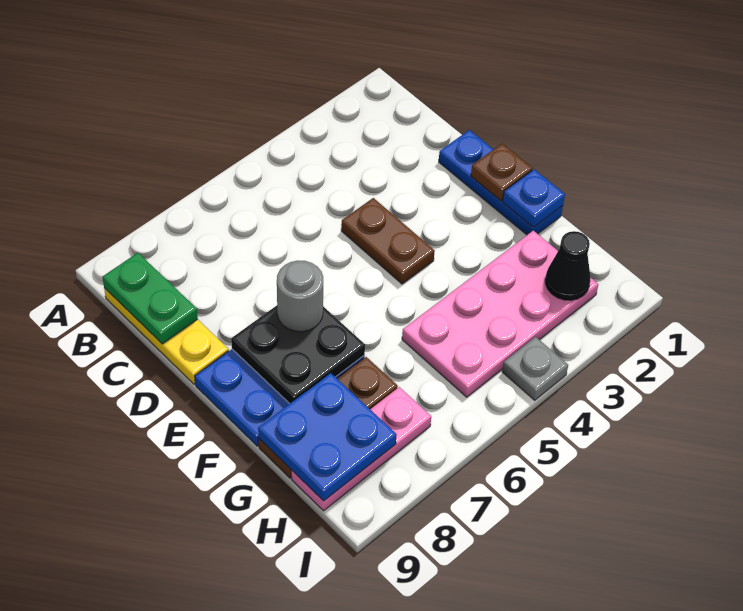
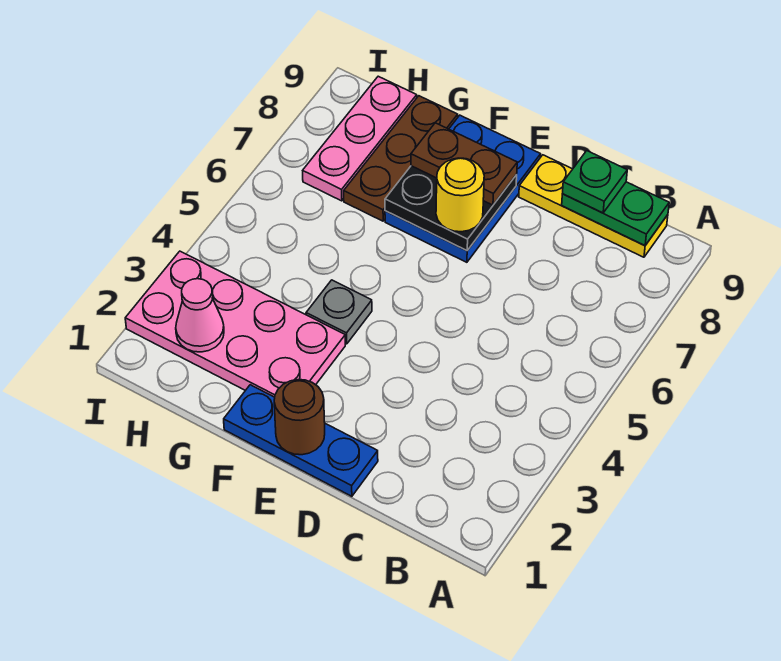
none -> green plate C9 level 3
brown plate D4:E4 level 1 -> brown plate E8:F8 level 3
brown plate E1 level 2 -> brown round brick E1 level 2
grey round brick E7 level 3 -> yellow round brick E7 level 3
blue plate F1 level 2 -> none
pink plate G2:H5 level 1 -> pink plate F2:I3 level 1
blue plate G8:H9 level 2 -> none
black cone H2 level 2 -> pink cone H2 level 2
grey plate I4 level 1 -> grey plate F4 level 1

